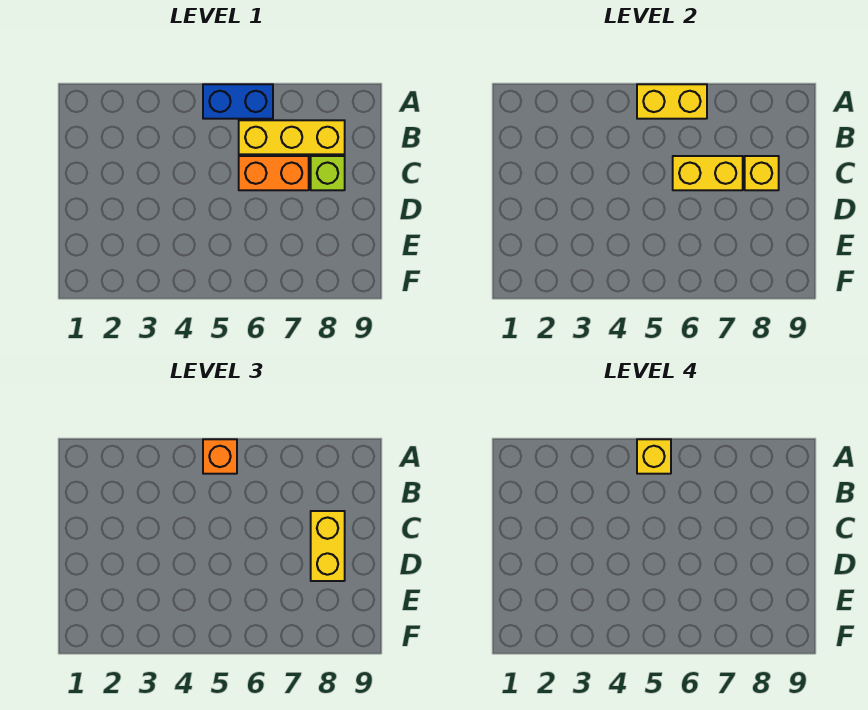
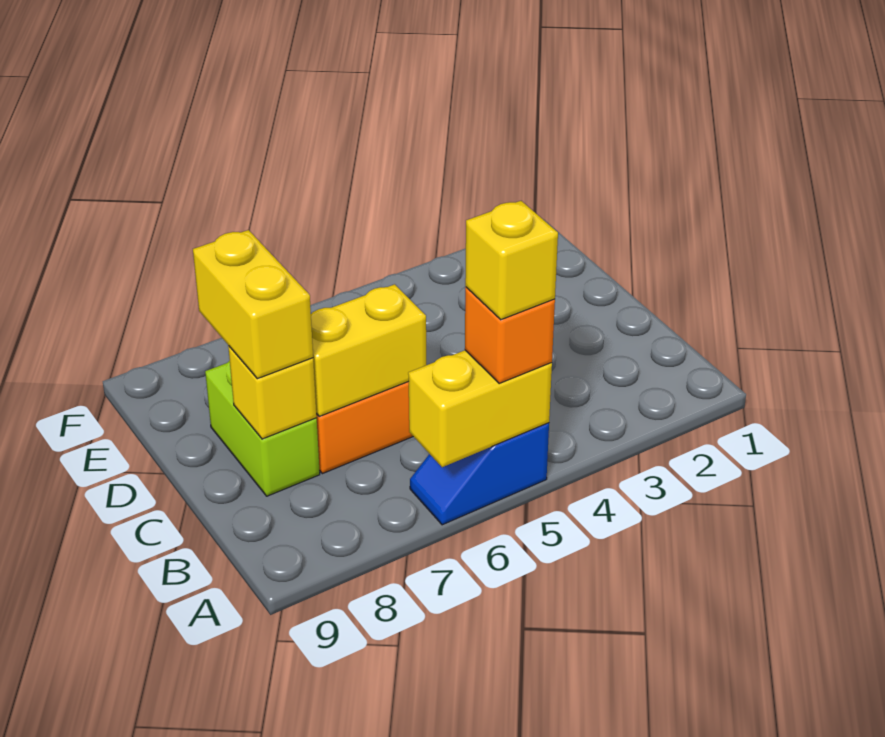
blue brick A5:A6 level 1 -> blue slope A5:A6 level 1 top 5
yellow brick B6:B8 level 1 -> none
lime brick C8 level 1 -> lime brick C8:D8 level 1

